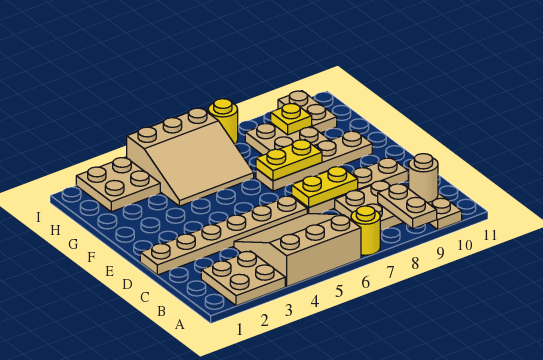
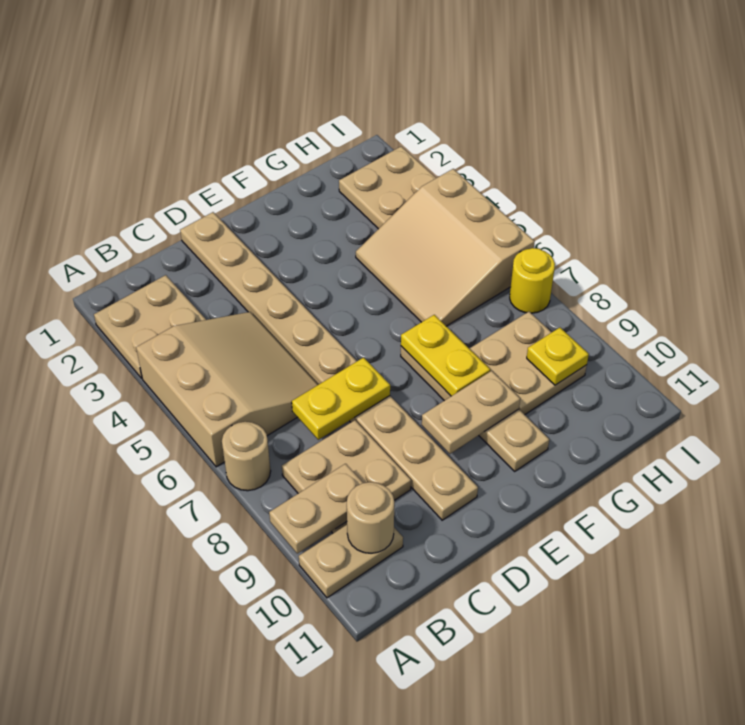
yellow round brick A7 level 1 -> tan round brick A7 level 1
yellow plate D7:D8 level 2 -> yellow plate C7:D7 level 2
tan plate H10:I10 level 1 -> tan plate E9:F9 level 2

